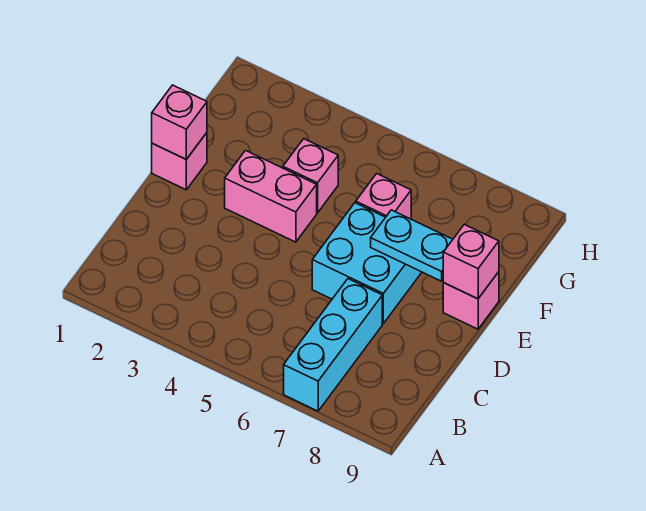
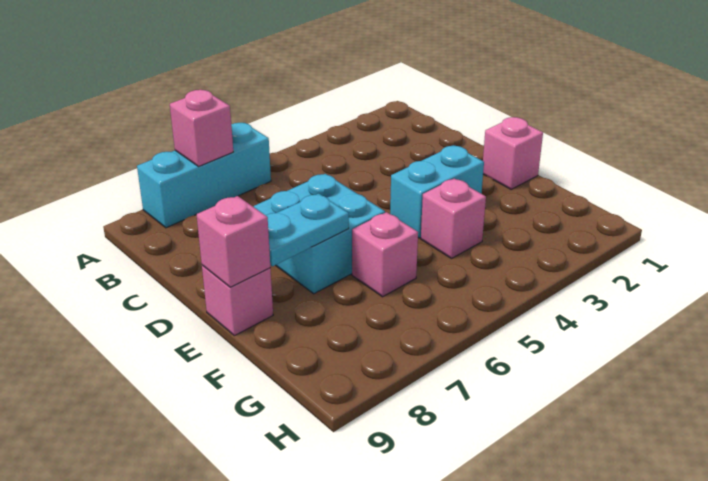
cyan brick A7:C7 level 1 -> cyan brick A6:A8 level 1
pink brick E1 level 2 -> pink brick A7 level 2
pink brick E3:E4 level 1 -> cyan brick E3:E4 level 1

